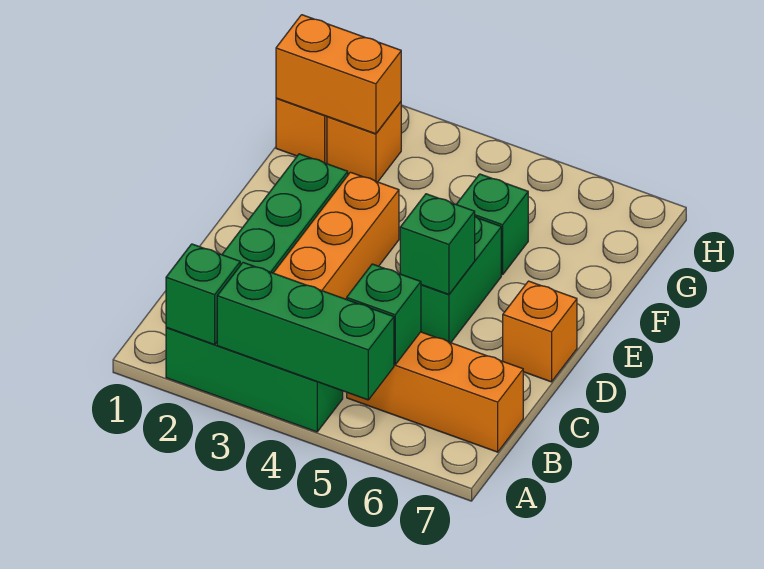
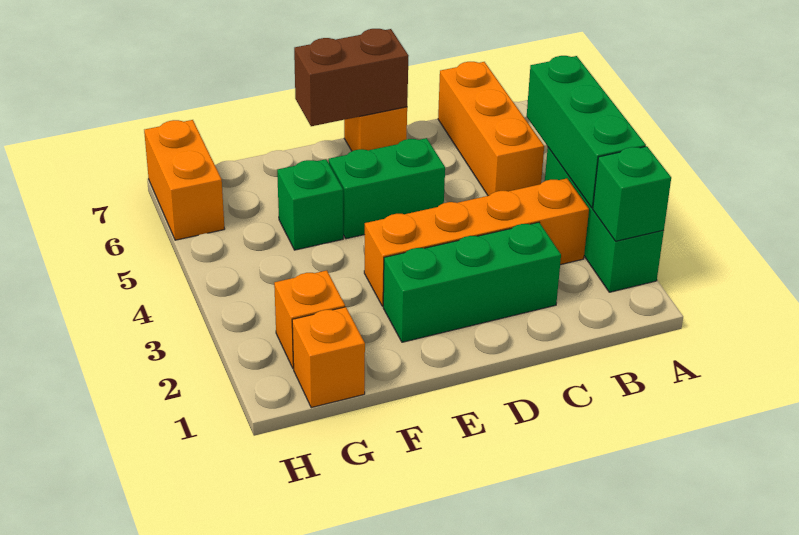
green brick B5 level 2 -> none
green brick D5 level 2 -> none
none -> brown brick D7:E7 level 2
orange brick G1:G2 level 2 -> orange brick H6:H7 level 1

